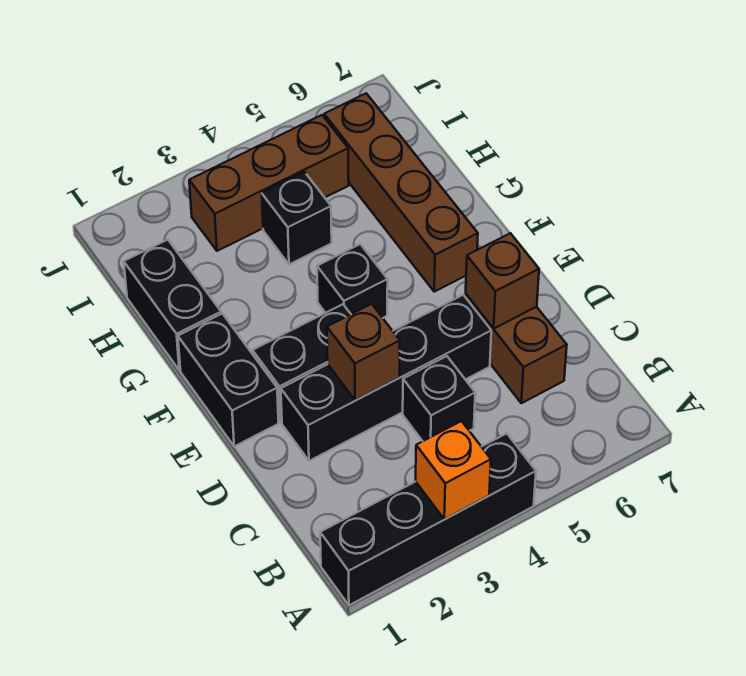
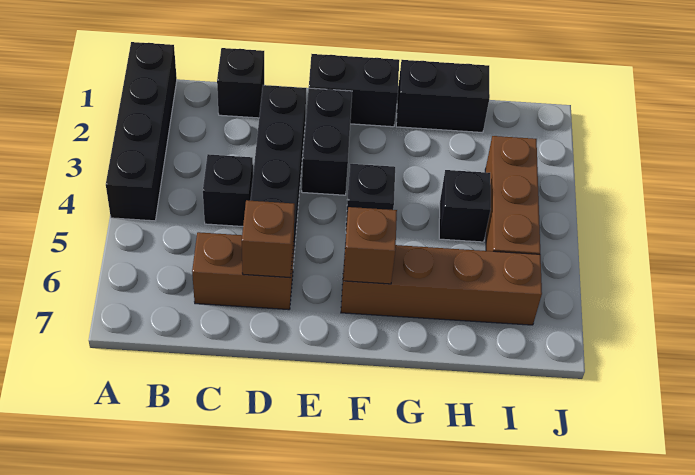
orange brick A3 level 2 -> none
none -> black brick C1 level 1
brown brick D3 level 2 -> brown brick F6 level 2

